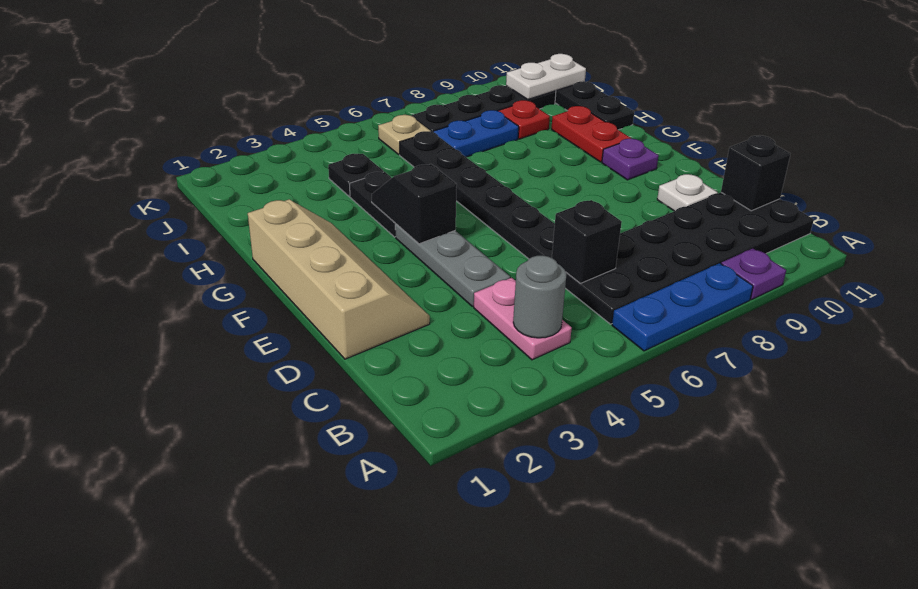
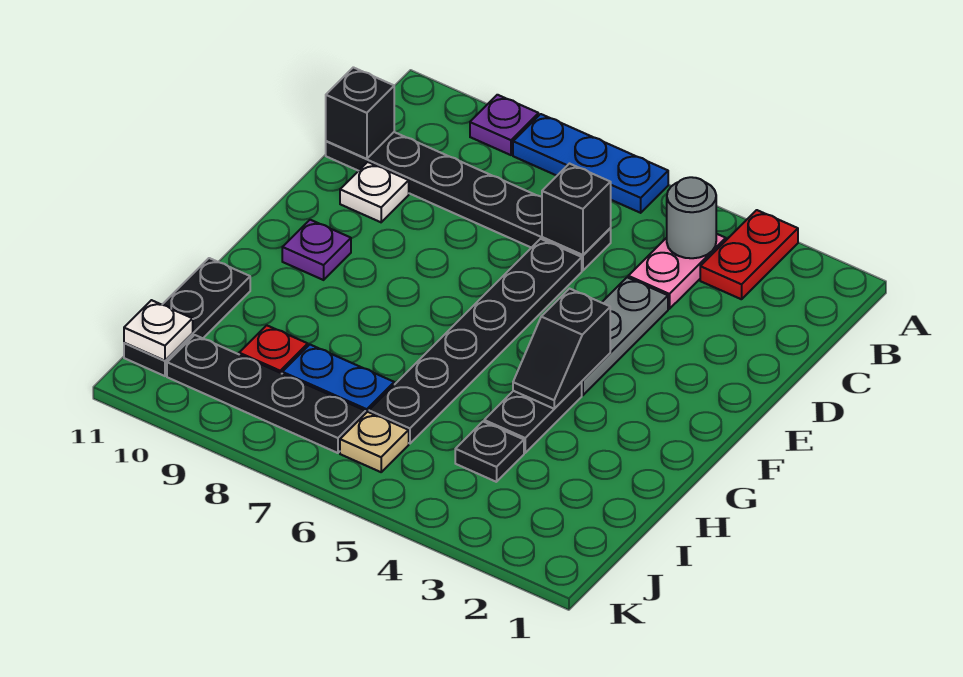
black plate B6:C11 level 1 -> black plate C6:C11 level 1
tan slope D1:G2 level 1 top 1 -> none
red plate G10:H10 level 1 -> red plate A3:B3 level 1
white plate J10:J11 level 2 -> white plate J11 level 2

